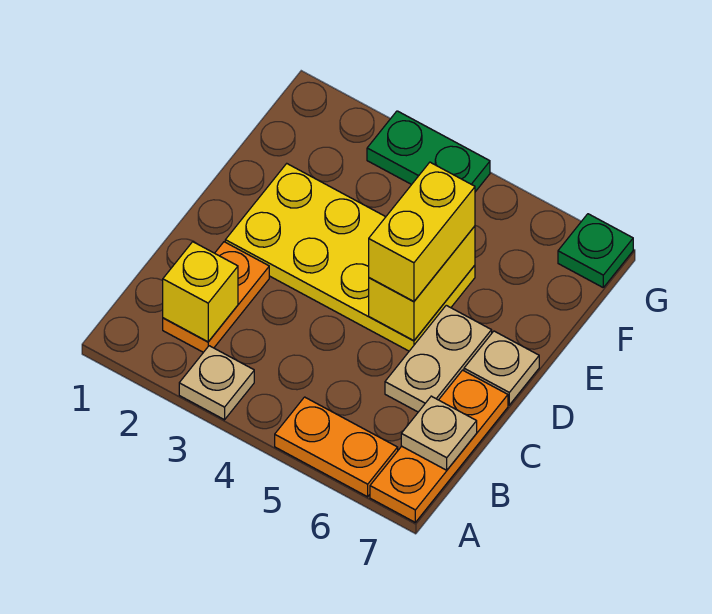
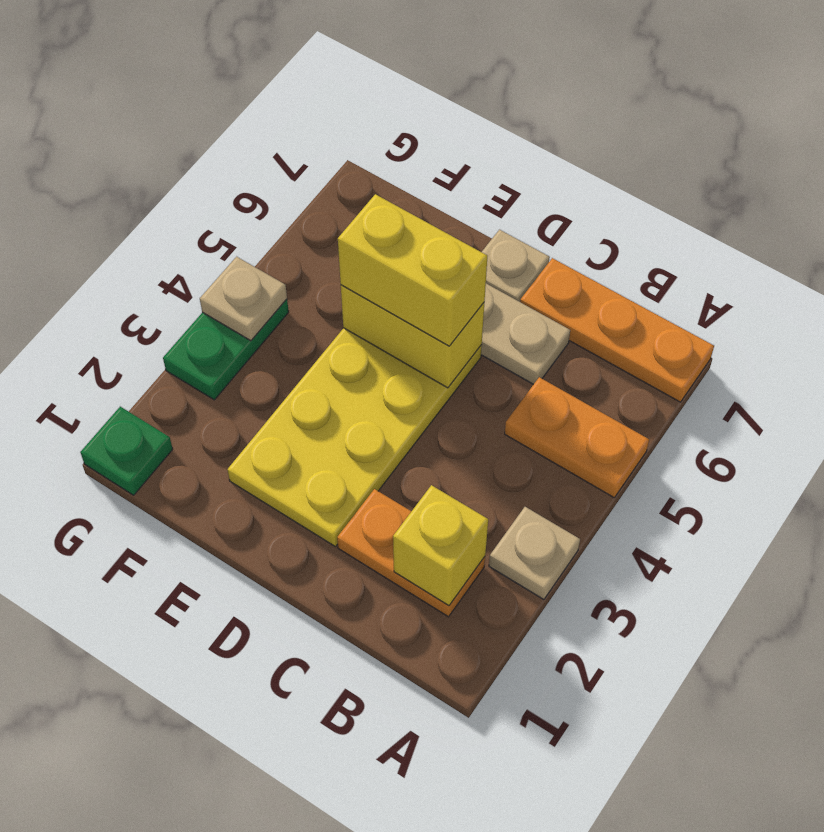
orange plate A5:A6 level 1 -> orange plate A5:B5 level 1
tan plate B7 level 2 -> tan plate G4 level 2
green plate G7 level 1 -> green plate G1 level 1

